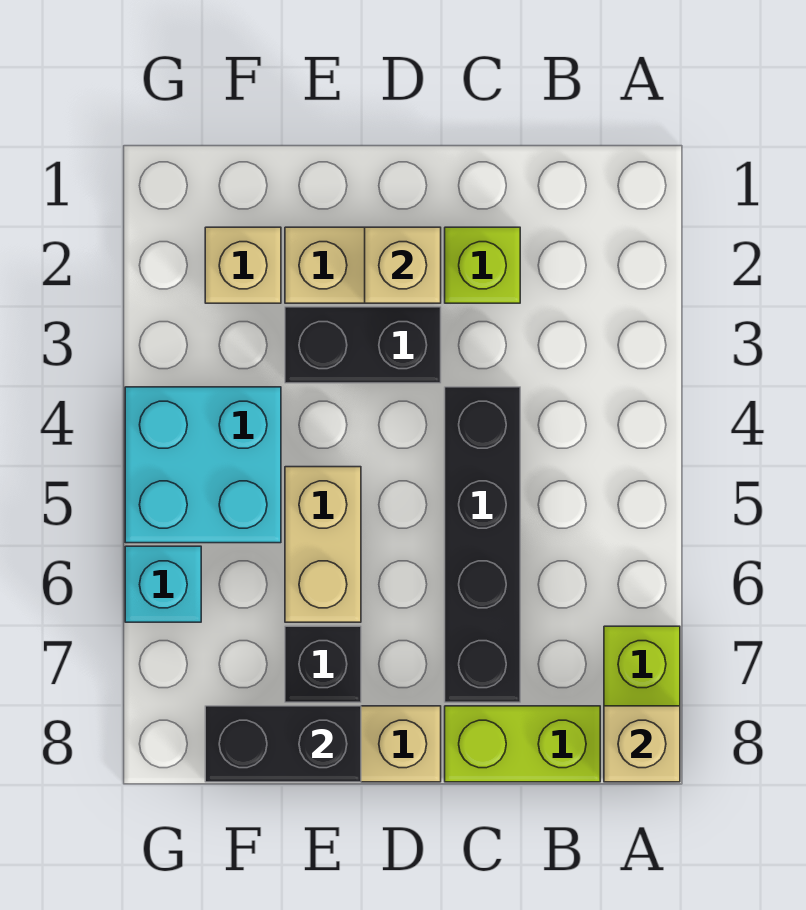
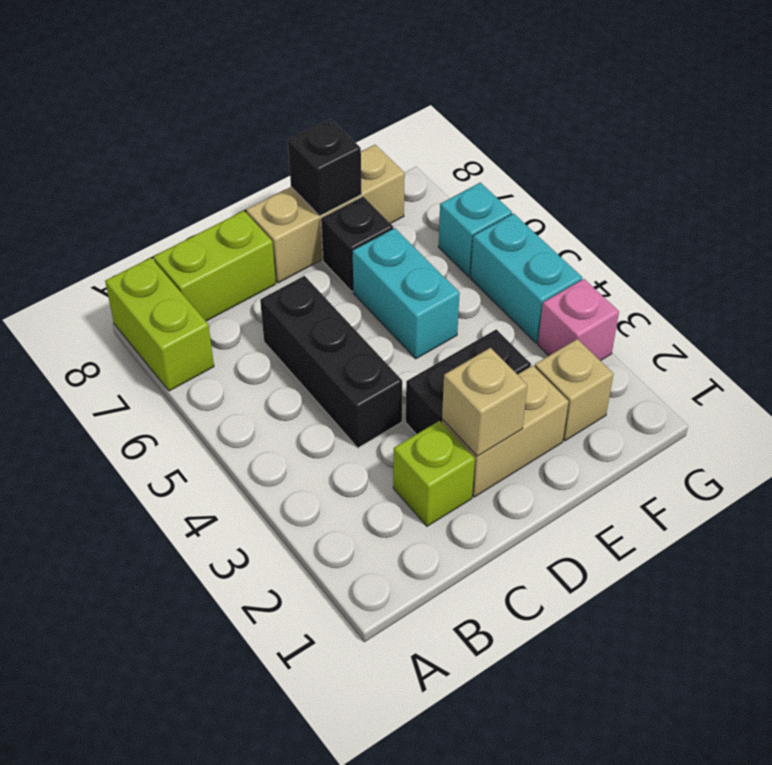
tan brick A8 level 2 -> none
black brick C4:C7 level 1 -> black brick C4:C6 level 1
tan brick E5:E6 level 1 -> cyan brick E5:E6 level 1
black brick E8:F8 level 2 -> black brick E8 level 2
cyan brick F4:G5 level 1 -> cyan brick G4:G5 level 1
none -> pink brick G3 level 1

